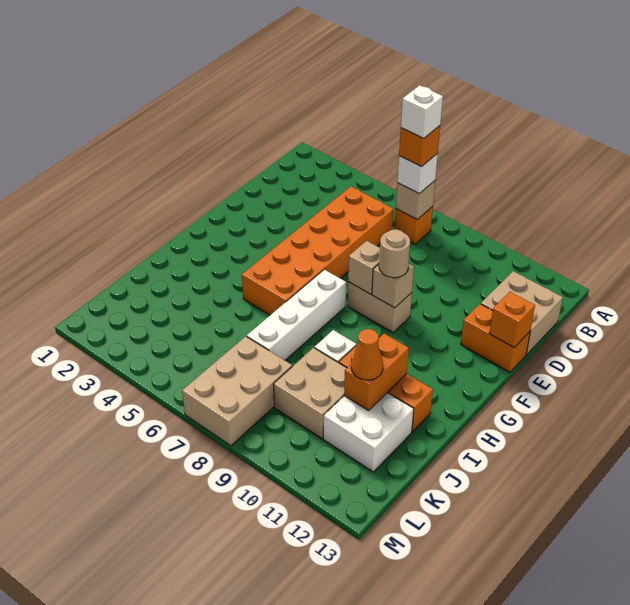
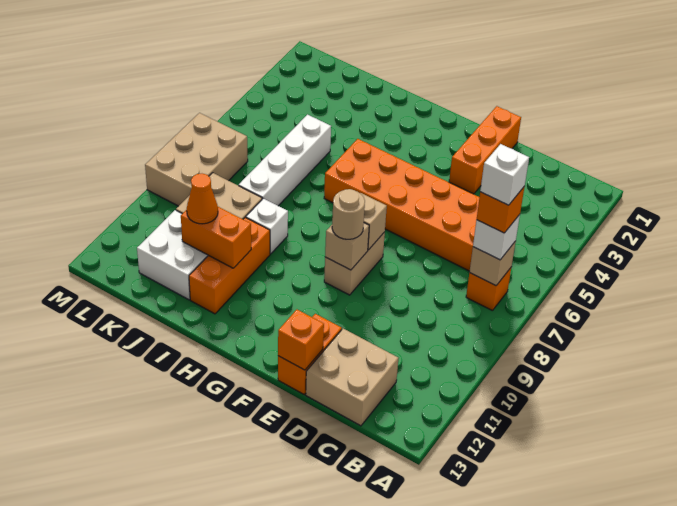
none -> orange brick E1:E3 level 1
white brick G7:J7 level 1 -> white brick J5:J8 level 1
tan brick K7:M8 level 1 -> tan brick L7:M9 level 1

